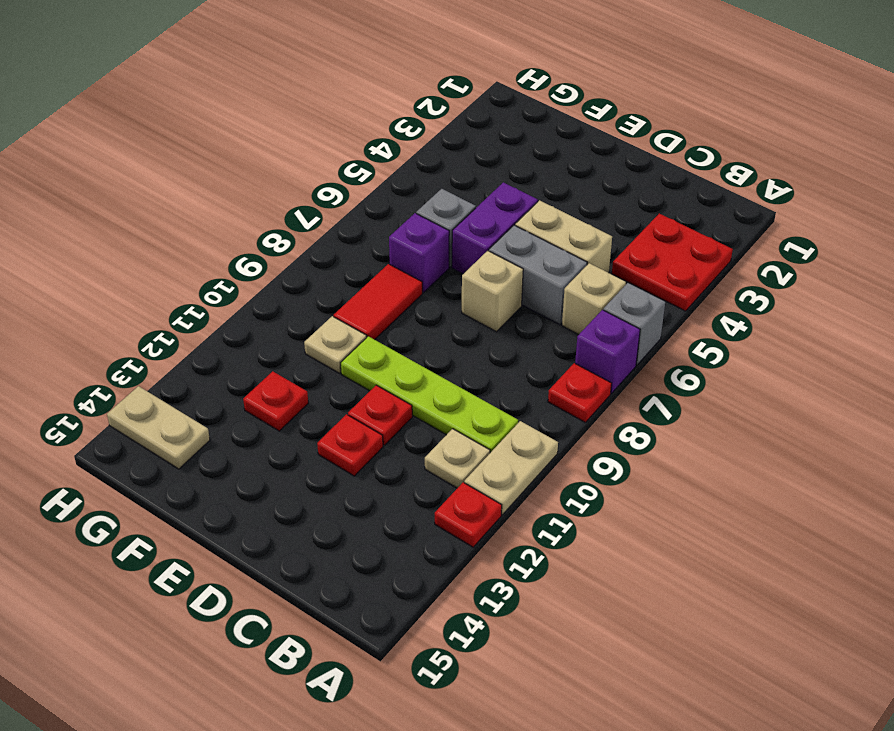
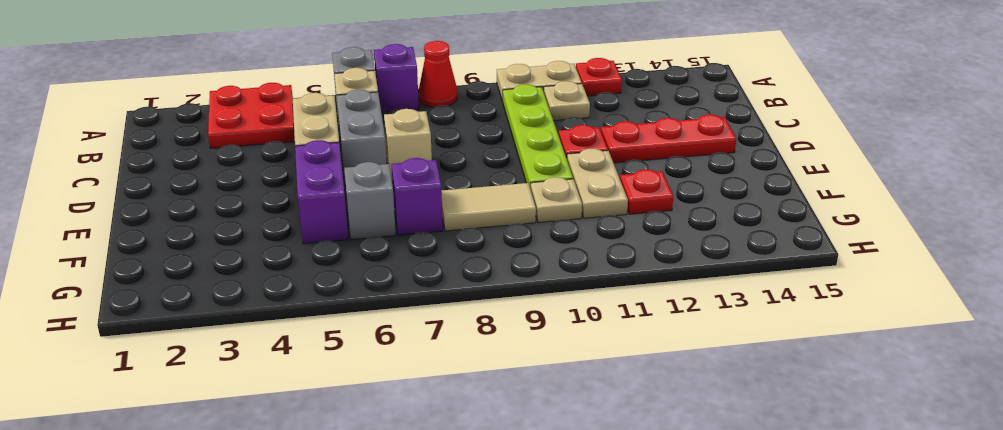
red plate A8 level 1 -> red cone A8 level 1
red plate D12 level 1 -> red plate D12:D14 level 1
purple brick E5:E6 level 1 -> purple brick E5:F5 level 1
red tile F8:F9 level 1 -> tan tile F8:F9 level 1
tan plate G14:H14 level 1 -> tan plate E11:F11 level 1

